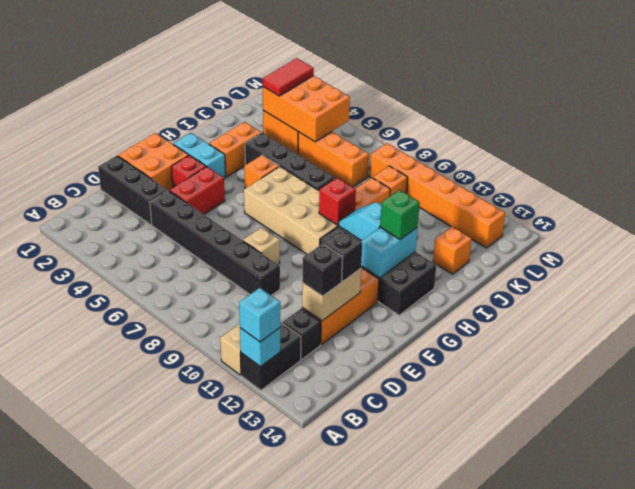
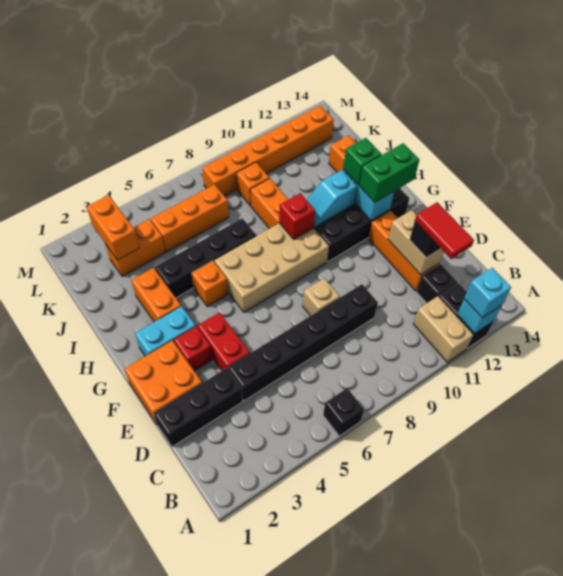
black brick E12 level 3 -> black brick A6 level 1
none -> green brick G12:G13 level 3
orange brick K3:L5 level 2 -> orange brick K3:L3 level 2
red tile K3:L3 level 3 -> red tile C12:D12 level 4

